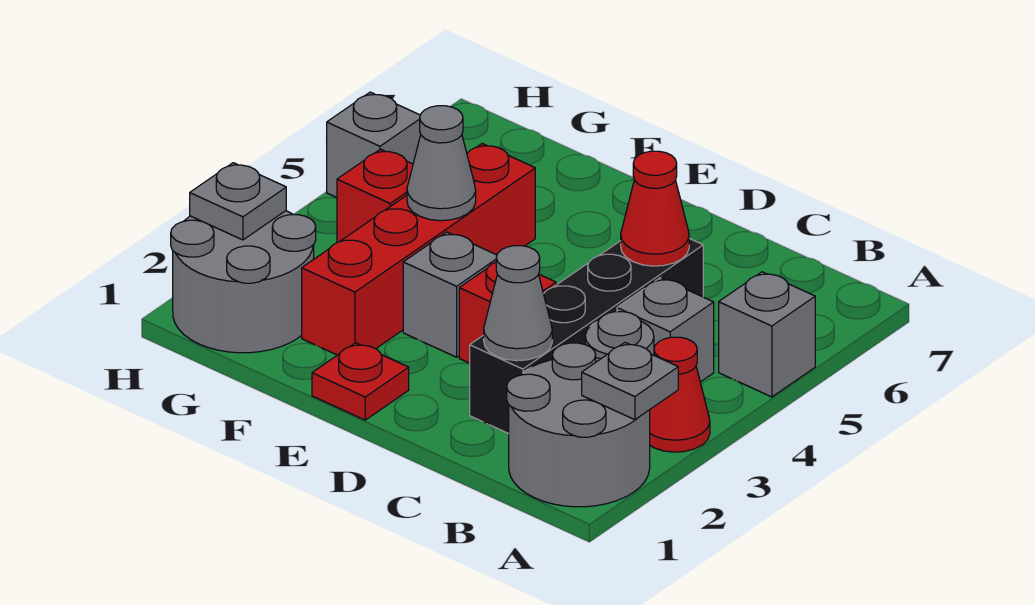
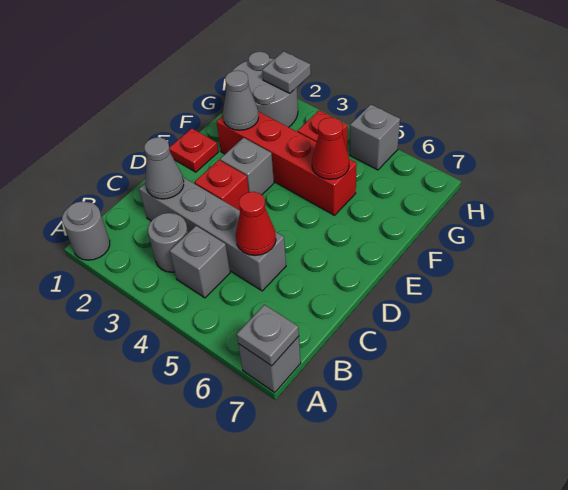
grey round brick A1:B2 level 1 -> grey round brick A1 level 1
grey plate A2 level 2 -> grey plate A7 level 2
red cone A3 level 1 -> red cone F5 level 2
grey brick A5 level 1 -> grey brick A7 level 1
black brick C2:C5 level 1 -> grey brick C2:C5 level 1
grey cone F4 level 2 -> grey cone F2 level 2

